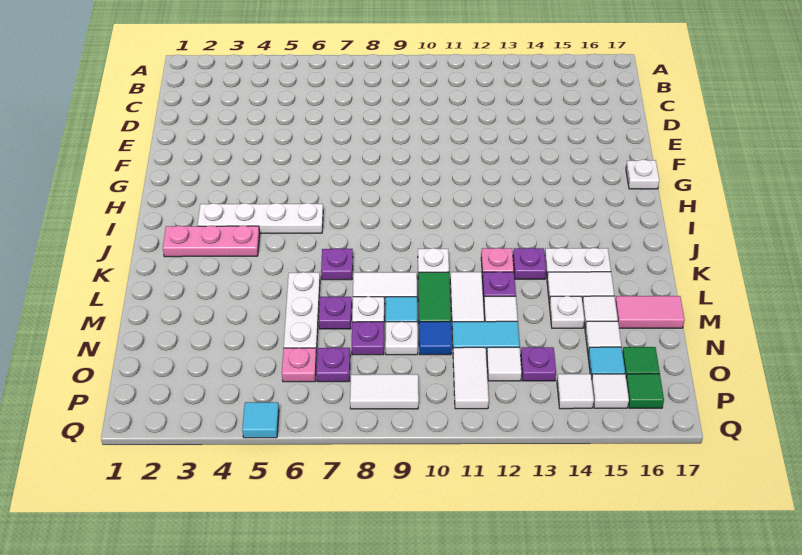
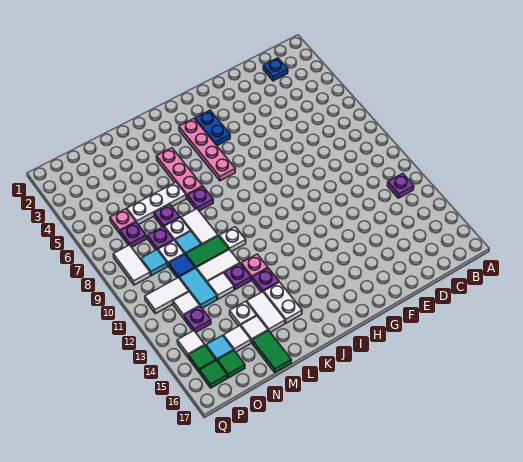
none -> purple plate B12 level 1
none -> blue plate C2 level 1
white plate G17 level 1 -> none
none -> blue plate H3:H4 level 1
white plate I3:I6 level 1 -> pink plate I3:I6 level 1
pink plate J2:J4 level 1 -> pink plate K4:K6 level 1
pink tile M16:M17 level 1 -> green tile M16:M17 level 1
white tile P15 level 1 -> green tile P15 level 1
cyan tile Q5 level 1 -> cyan tile O9 level 1

